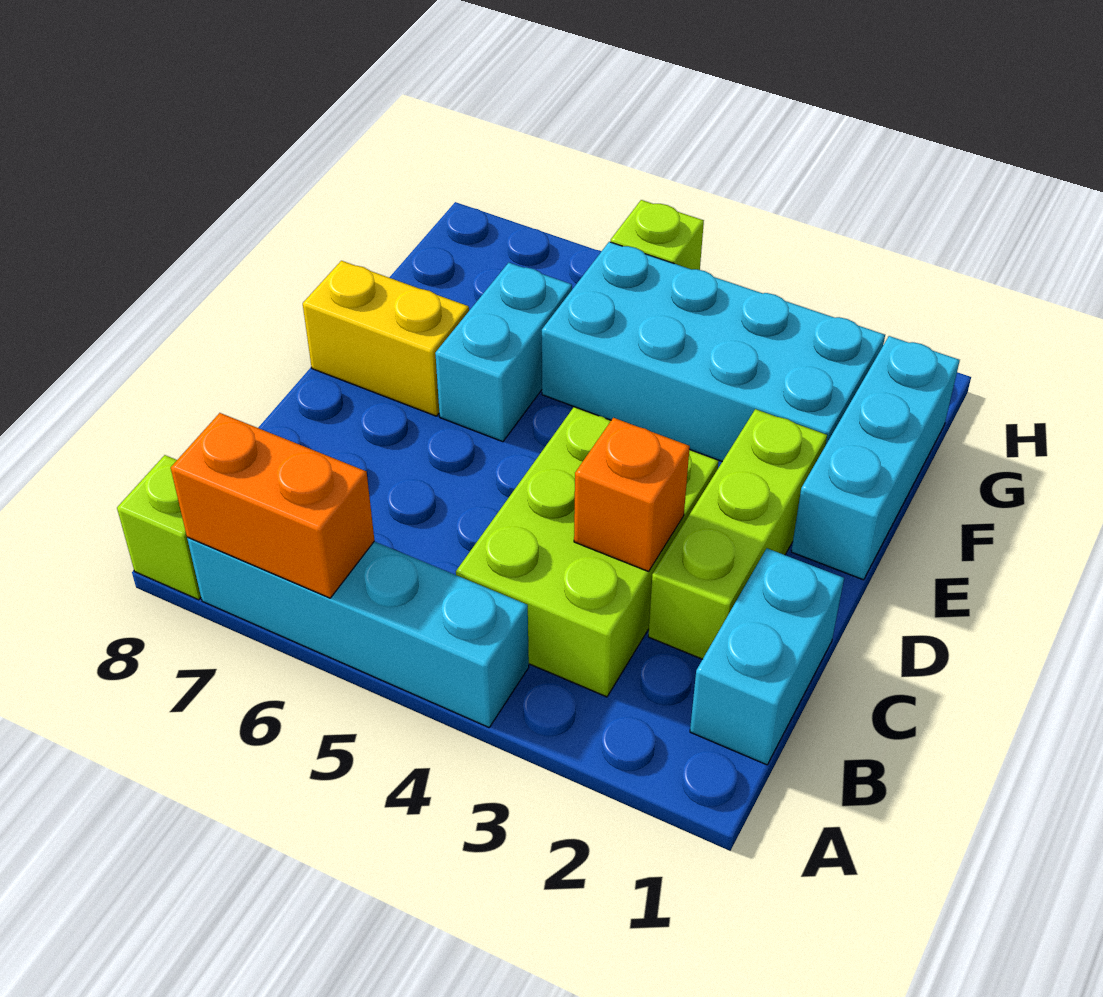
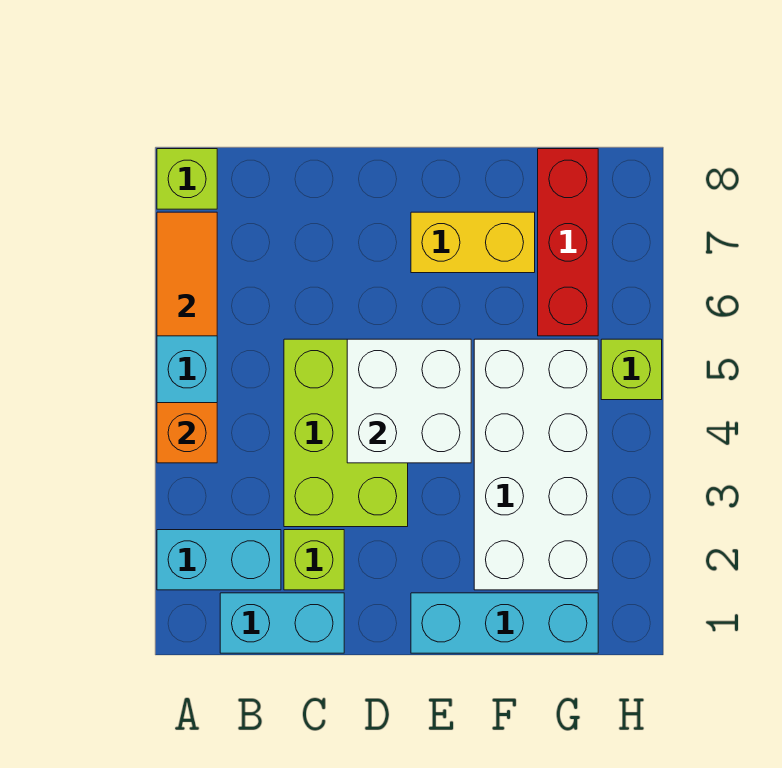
orange brick A6:A7 level 2 -> orange tile A6:A7 level 2
lime brick B3:D4 level 1 -> lime brick C3:D5 level 1
lime brick C2:E2 level 1 -> lime brick C2 level 1
orange brick C3 level 2 -> orange brick A4 level 2
none -> white brick D4:E5 level 2
cyan brick E6:F6 level 1 -> cyan brick A2:B2 level 1
yellow brick E7:E8 level 1 -> yellow brick E7:F7 level 1
cyan brick F2:G5 level 1 -> white brick F2:G5 level 1
none -> red brick G6:G8 level 1

